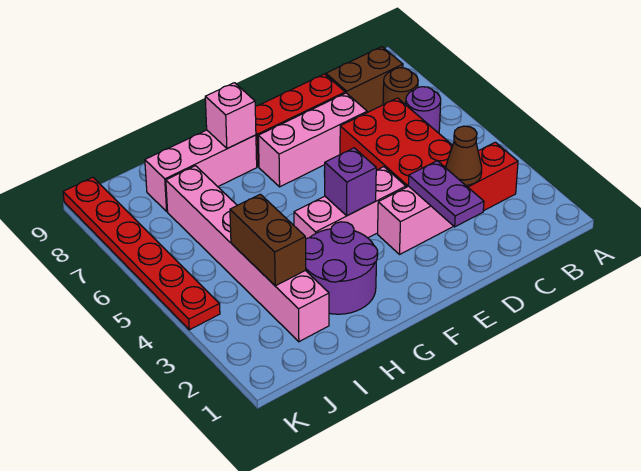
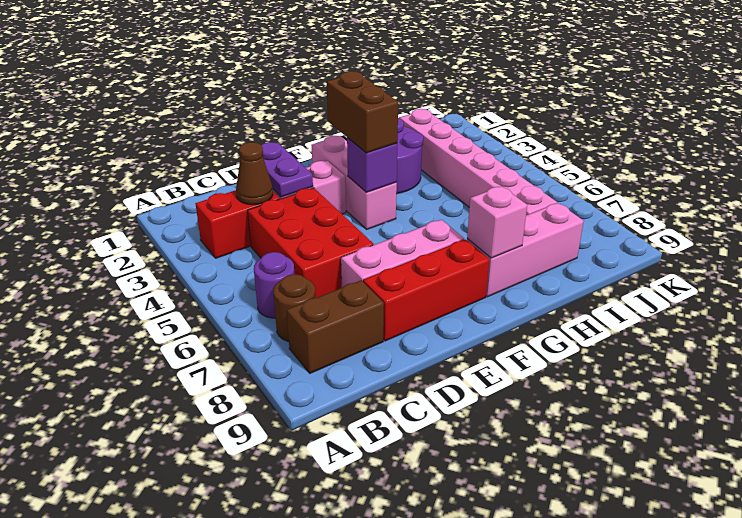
pink brick E4:G4 level 1 -> pink brick F2:F4 level 1
brown brick I3:I4 level 2 -> brown brick F3:F4 level 3
red plate K4:K9 level 1 -> none

